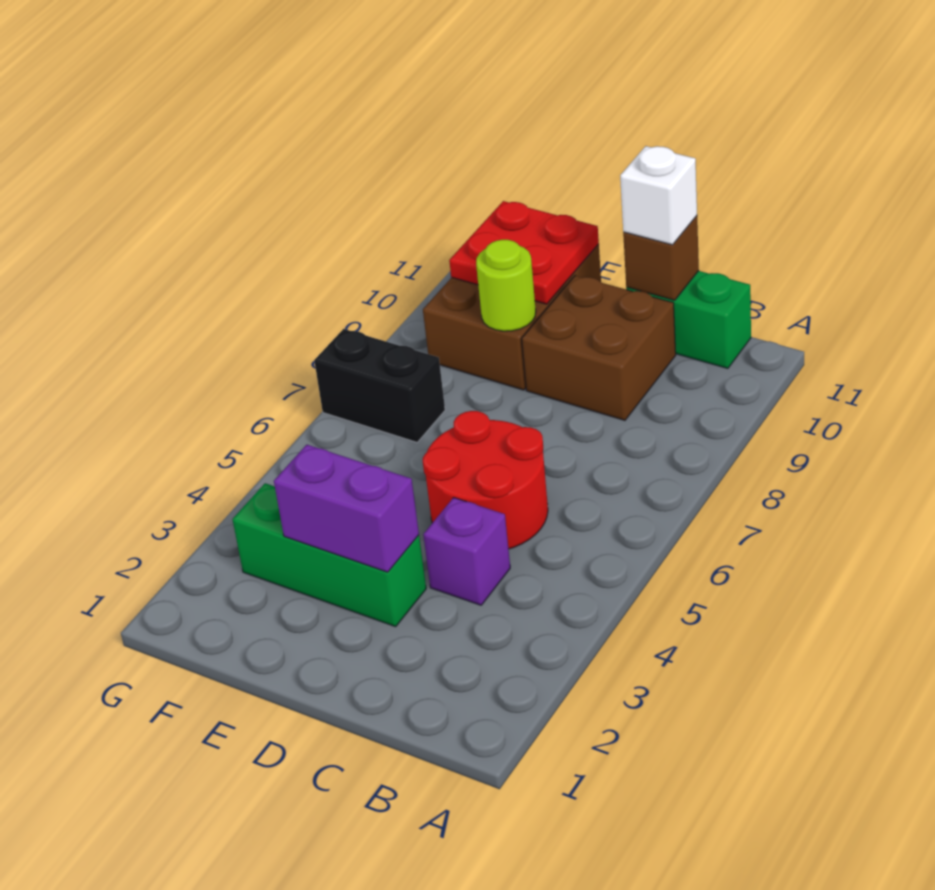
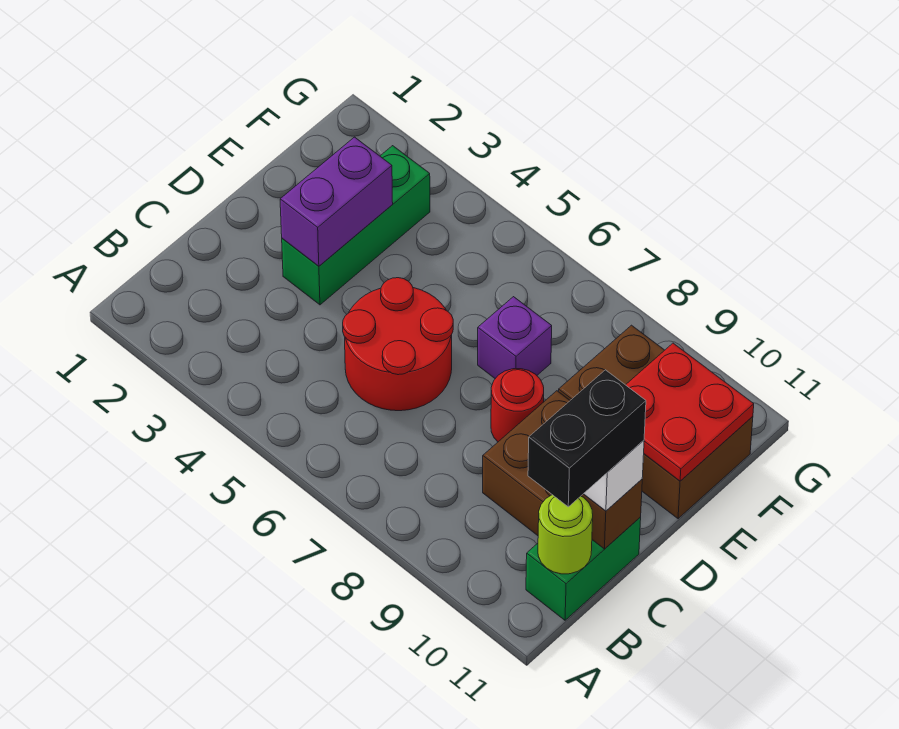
purple brick C4 level 1 -> purple brick E7 level 1
none -> red round brick D8 level 1
lime round brick E9 level 2 -> lime round brick B11 level 2
black brick F7:G7 level 1 -> black brick B11:C11 level 4

